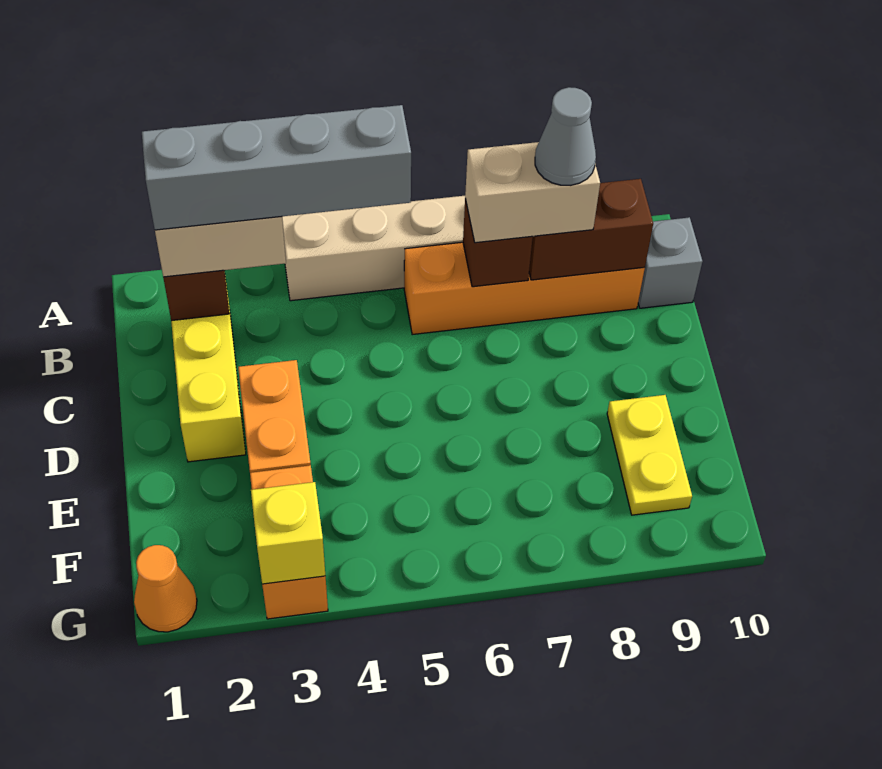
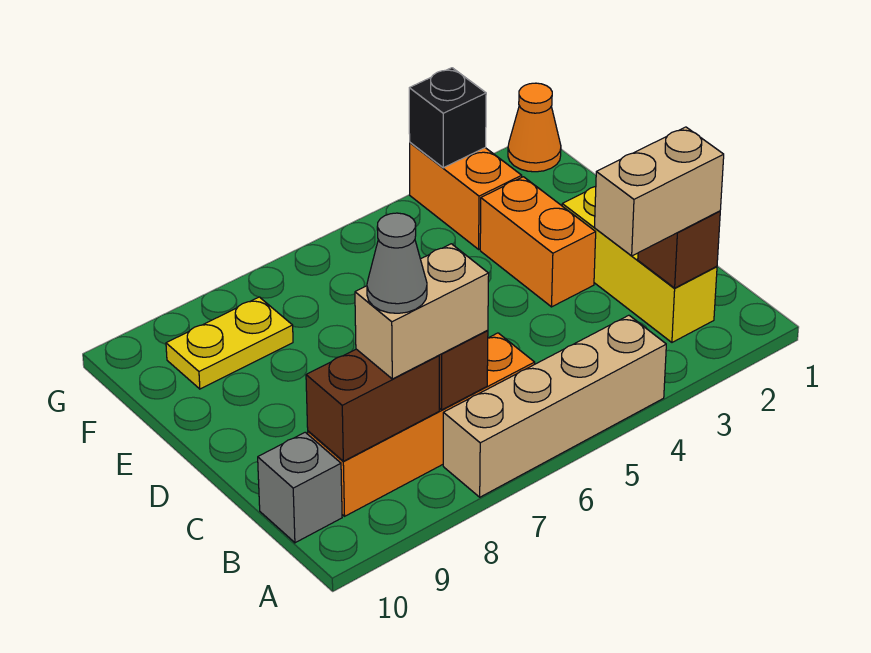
grey brick B2:B5 level 4 -> none
yellow plate E9:F9 level 1 -> yellow plate F8:F9 level 1
yellow brick G3 level 2 -> black brick G3 level 2

